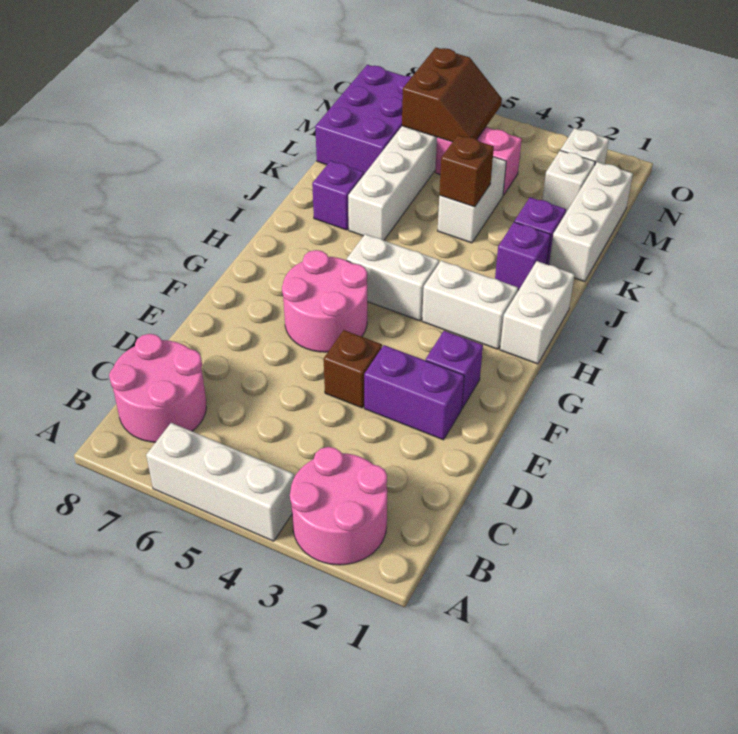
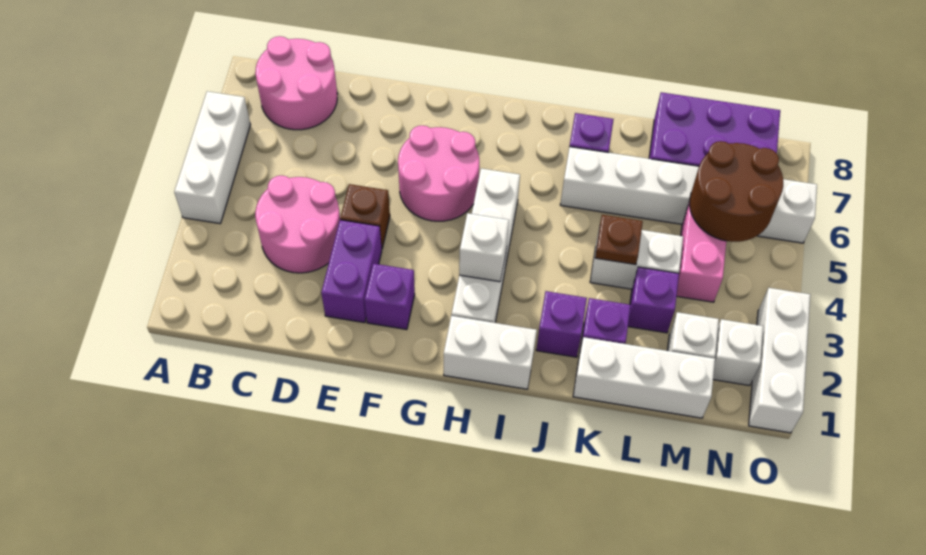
pink round brick A2:B3 level 1 -> pink round brick C3:D4 level 1
none -> white brick H3 level 2
brown brick K4 level 2 -> brown plate K4 level 2
none -> purple brick L3 level 1
brown slope M5:N6 level 2 top 6 -> brown round brick M5:N6 level 2
none -> white brick O1:O3 level 1

